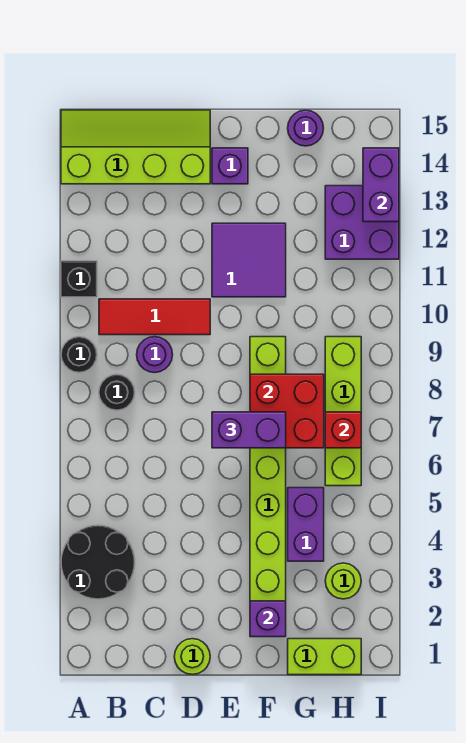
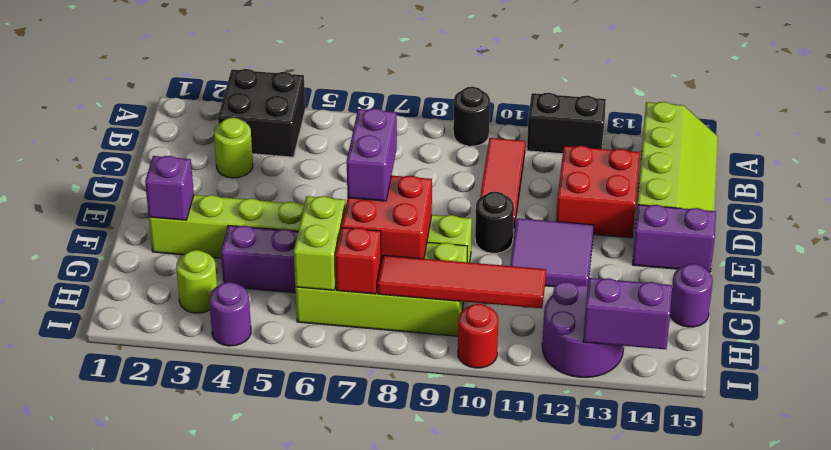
black round brick A3:B4 level 1 -> black brick A3:B4 level 1
black brick A11 level 1 -> black brick A11:A12 level 1
black round brick B8 level 1 -> black round brick E10 level 1
purple round brick C9 level 1 -> purple round brick I4 level 1
none -> red brick C12:D13 level 1
lime round brick D1 level 1 -> lime round brick C3 level 1
purple brick E14 level 1 -> purple brick E14:E15 level 1
lime brick G1:H1 level 1 -> lime brick G6:H6 level 2
lime brick H6:H9 level 1 -> lime brick G6:H9 level 1
none -> red tile H8:H11 level 2
purple brick H12:I13 level 1 -> purple round brick H12:I13 level 1
none -> red round brick I10 level 1

